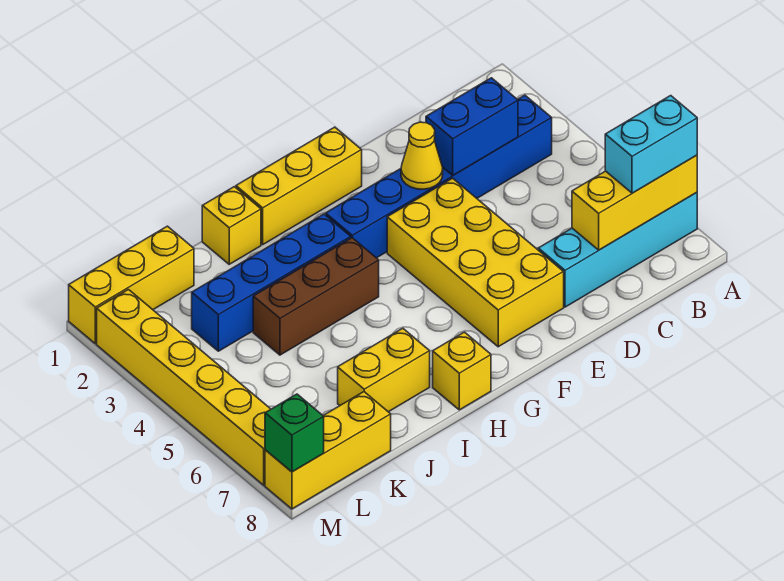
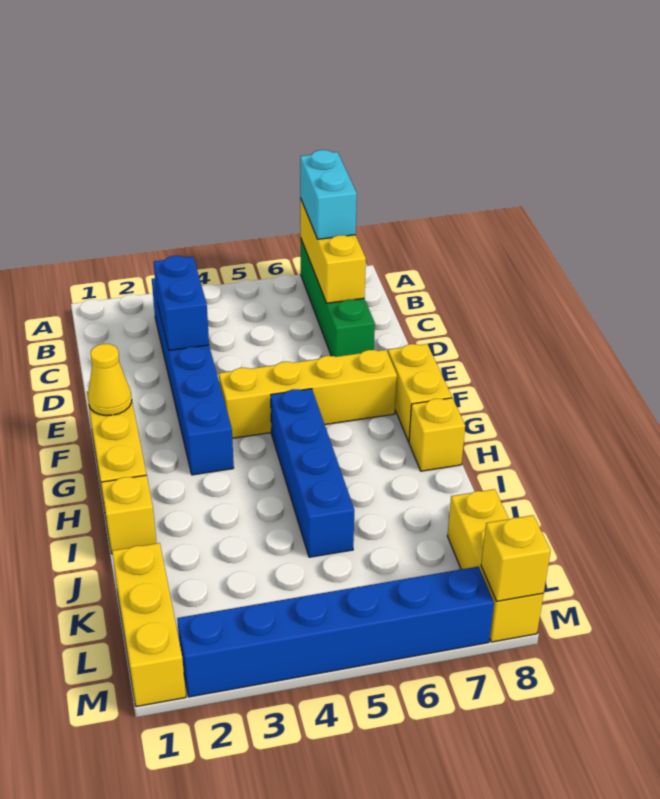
cyan brick A7:D7 level 1 -> green brick A7:D7 level 1
yellow cone E3 level 2 -> yellow cone F1 level 2
yellow brick E4:F7 level 1 -> yellow brick F4:F7 level 1
blue brick H3:K3 level 1 -> blue brick G5:J5 level 1
brown brick H4:J4 level 1 -> none
yellow brick I7:J7 level 1 -> yellow brick F8:G8 level 1
yellow brick M2:M7 level 1 -> blue brick M2:M7 level 1
green brick M8 level 2 -> yellow brick M8 level 2

